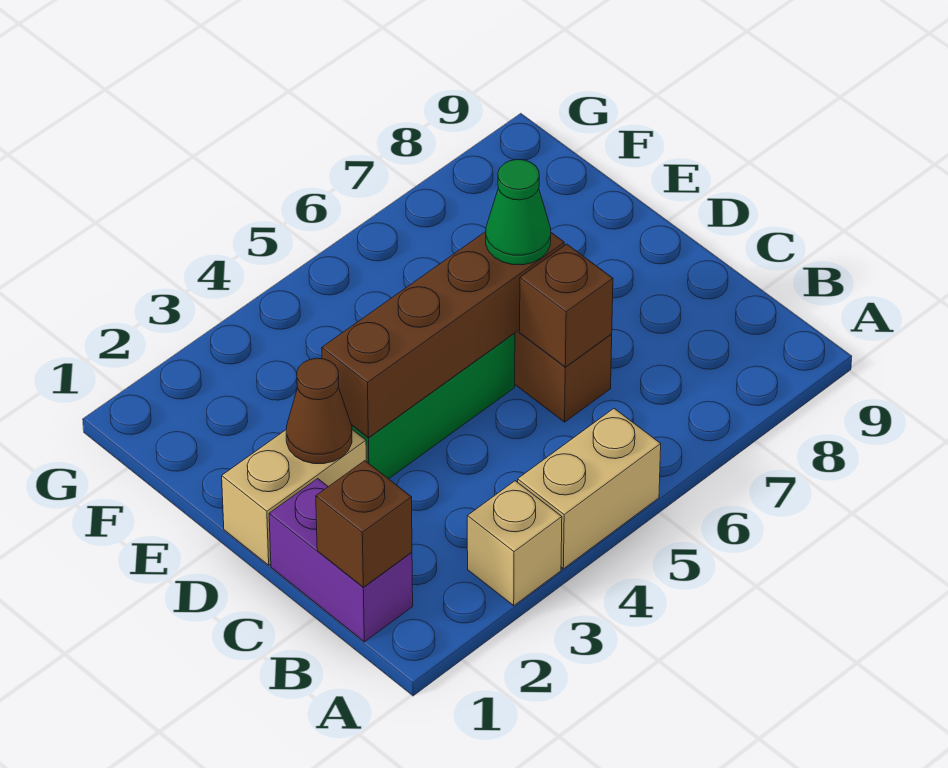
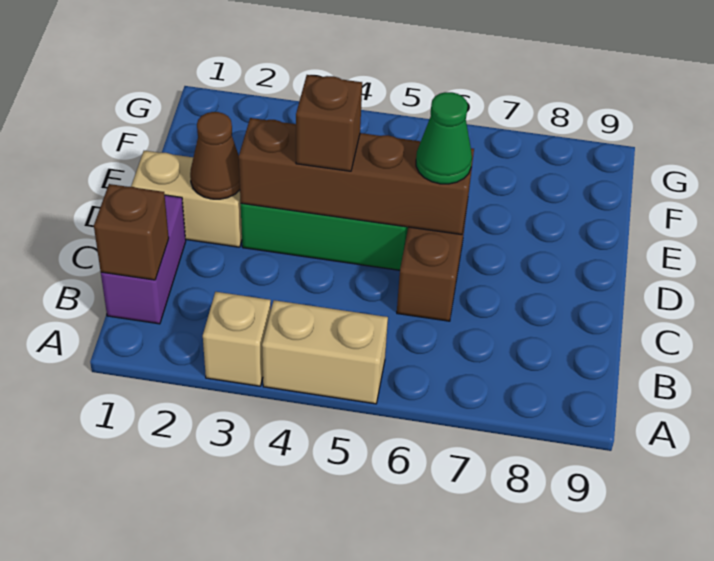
brown brick C6 level 2 -> brown brick D4 level 3

